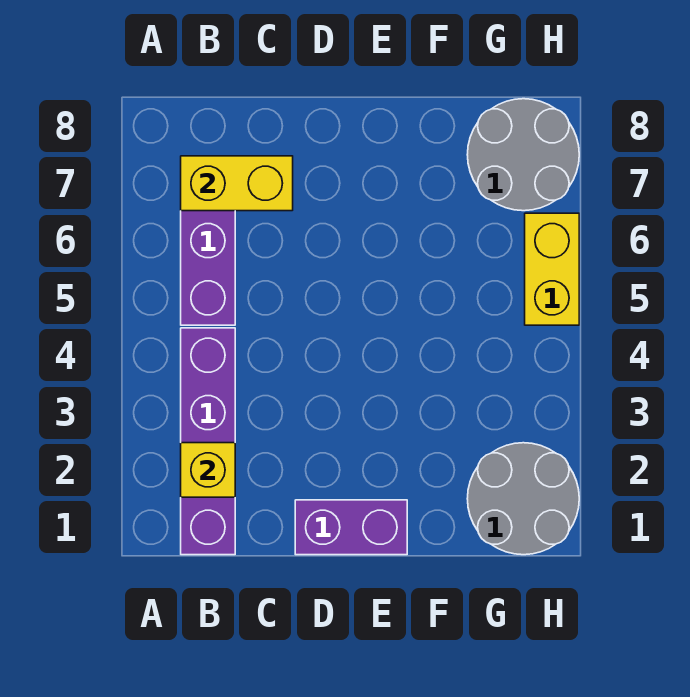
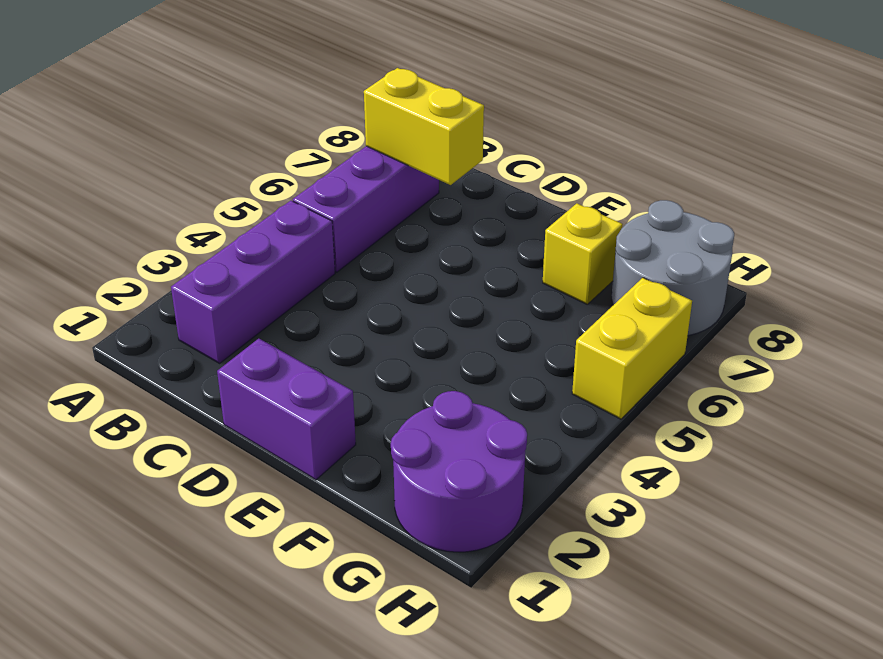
purple brick B1:B4 level 1 -> purple brick B2:B4 level 1
yellow brick B2 level 2 -> yellow brick F7 level 1
grey round brick G1:H2 level 1 -> purple round brick G1:H2 level 1

